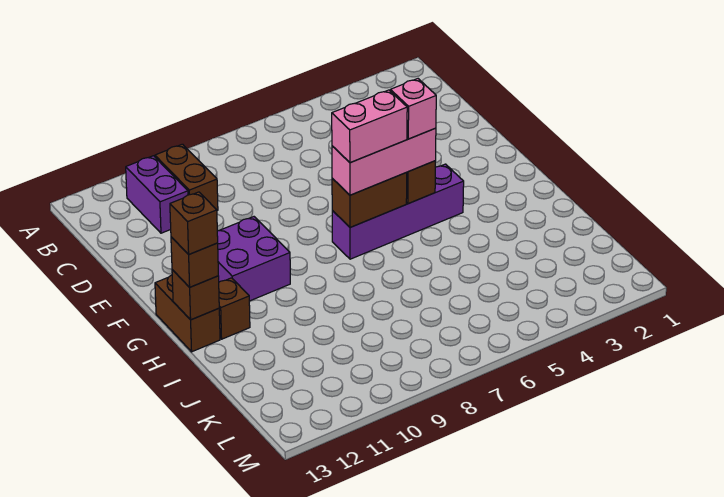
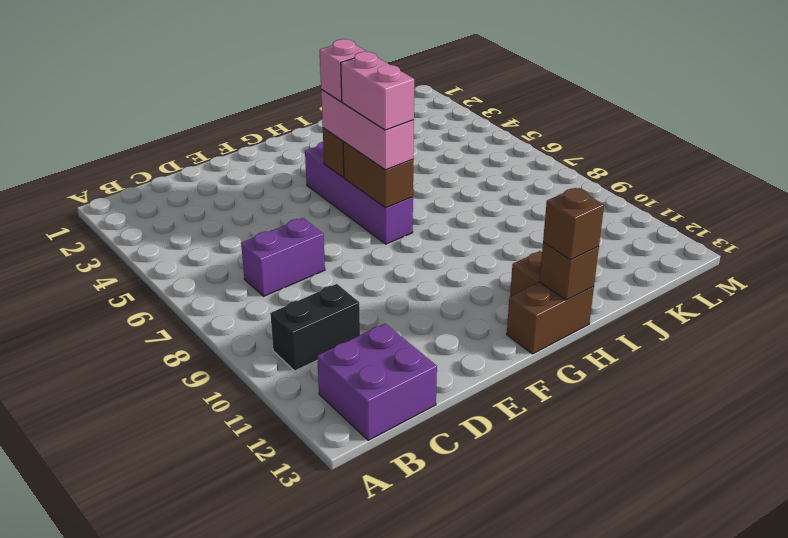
brown brick B10:C10 level 1 -> black brick B10:C10 level 1
purple brick B11:C11 level 1 -> purple brick C7:D7 level 1
purple brick F10:G11 level 1 -> purple brick B12:C13 level 1
brown brick H13 level 4 -> none

